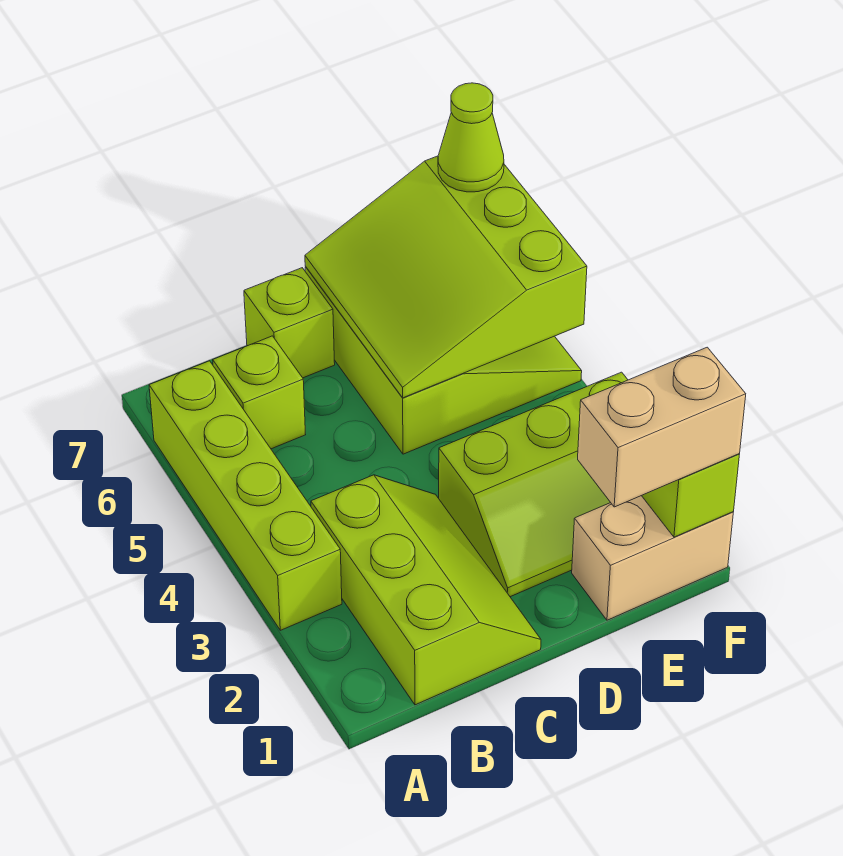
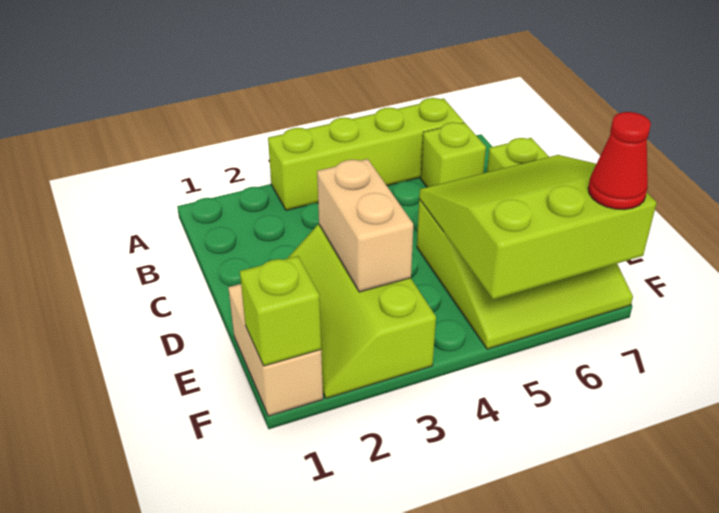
lime slope B1:C3 level 1 top B -> none
tan brick E1:F1 level 3 -> tan brick D3:E3 level 2
lime cone F7 level 3 -> red cone F7 level 3

